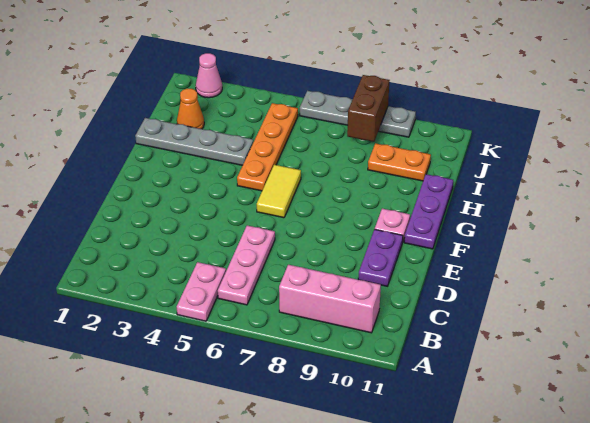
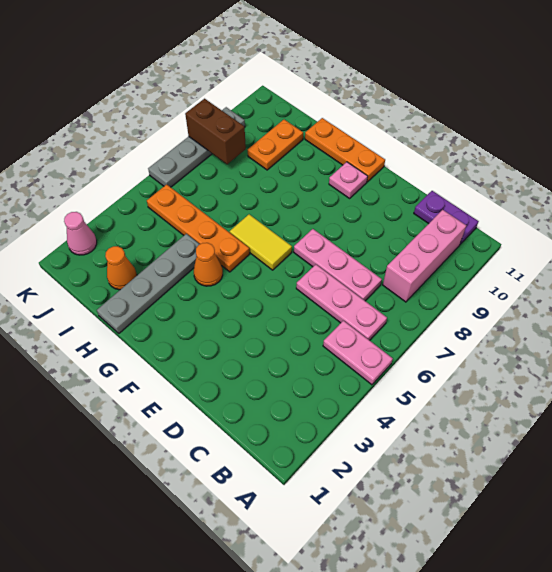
none -> pink plate C7:E7 level 1
purple plate D10:E10 level 1 -> purple plate B11:C11 level 1
purple plate F11:H11 level 1 -> orange plate F11:H11 level 1
none -> orange cone G4 level 1

